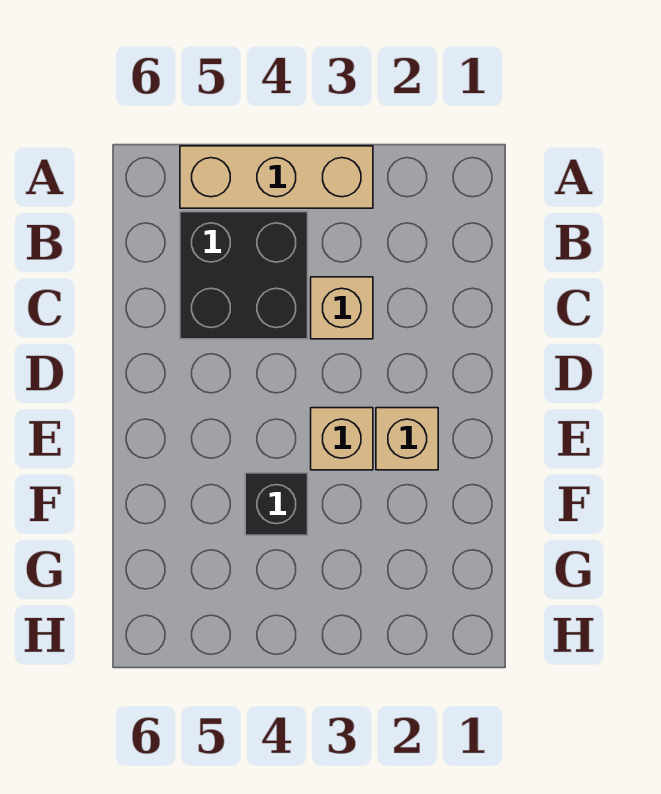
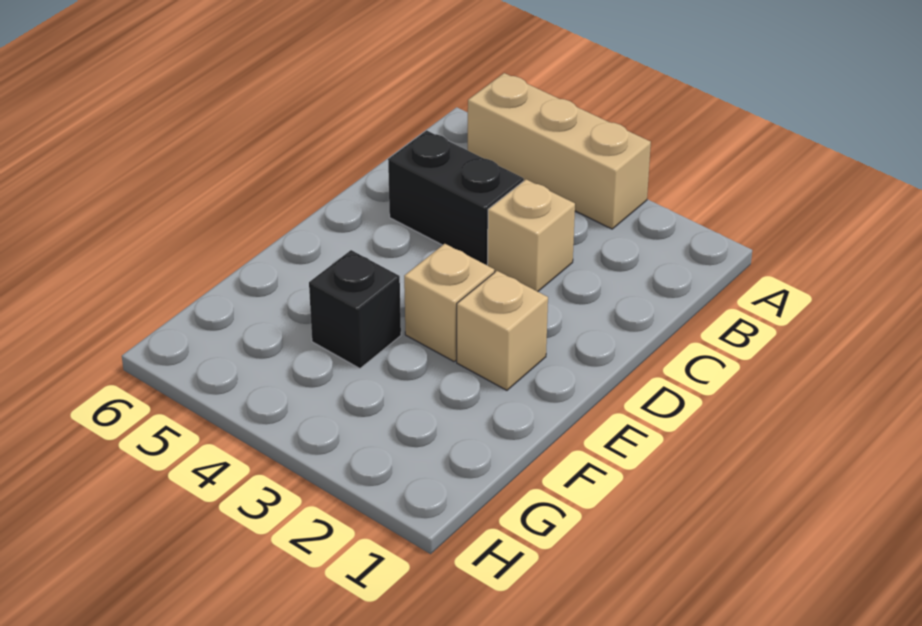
black brick B4:C5 level 1 -> black brick C4:C5 level 1

